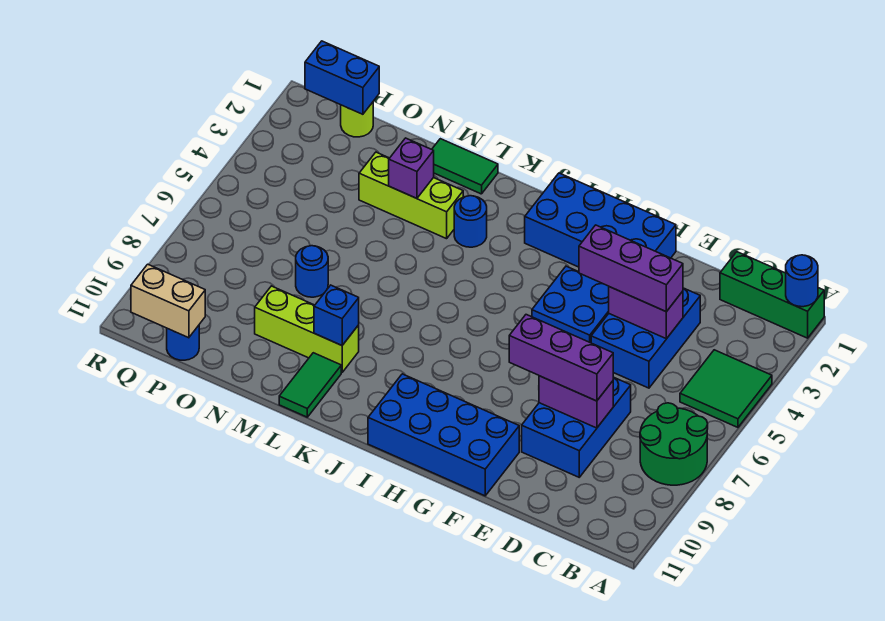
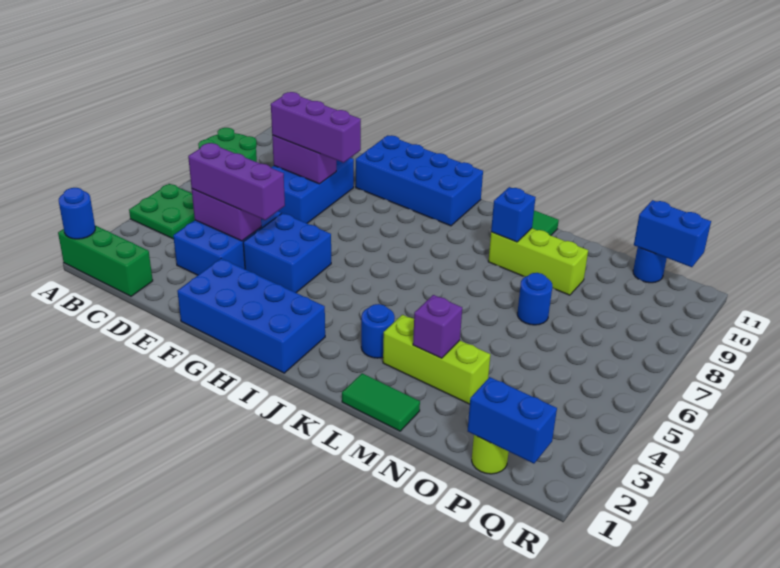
green tile A4:B5 level 1 -> green plate A4:B5 level 1
tan brick P11:Q11 level 2 -> blue brick P11:Q11 level 2

